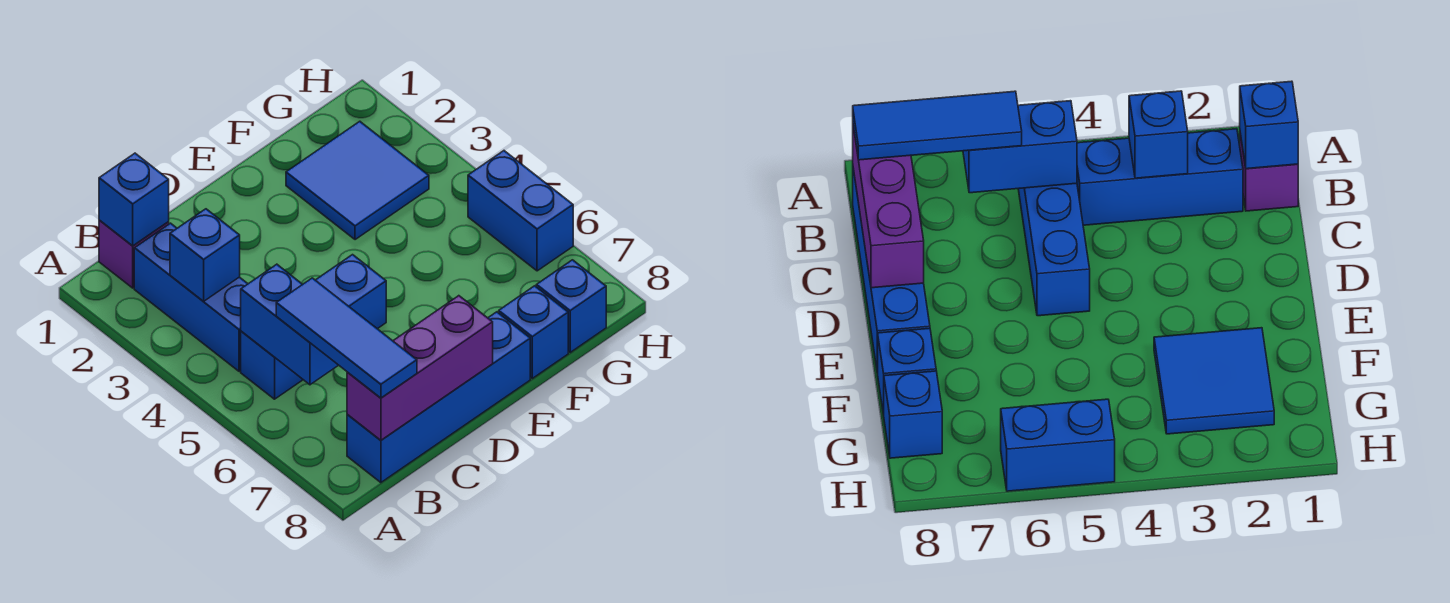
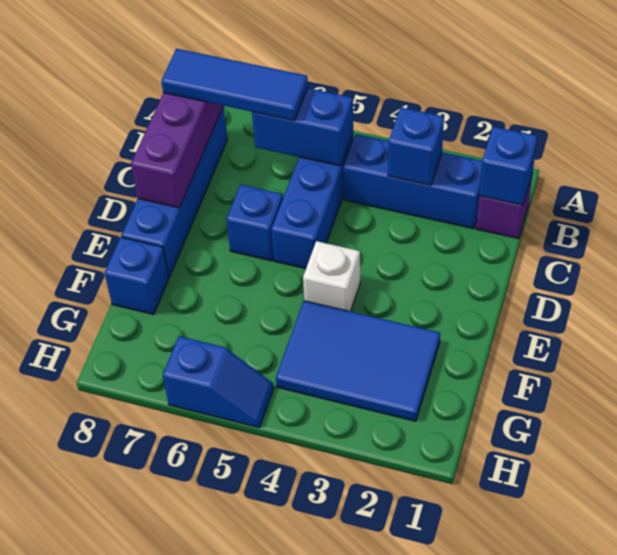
none -> white brick E4 level 1
blue tile F2:G3 level 1 -> blue tile F2:G4 level 1
blue brick G8 level 1 -> blue brick D6 level 1
blue brick H5:H6 level 1 -> blue slope H5:H6 level 1 top 6

